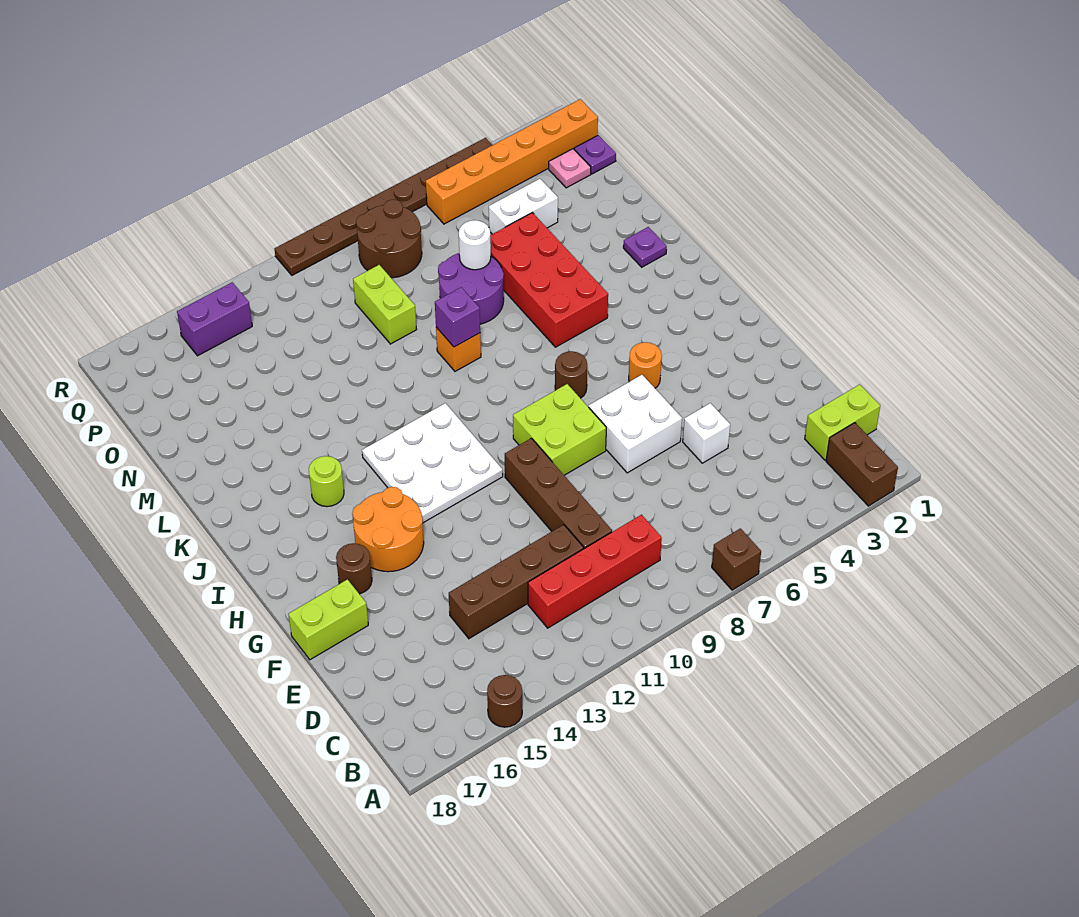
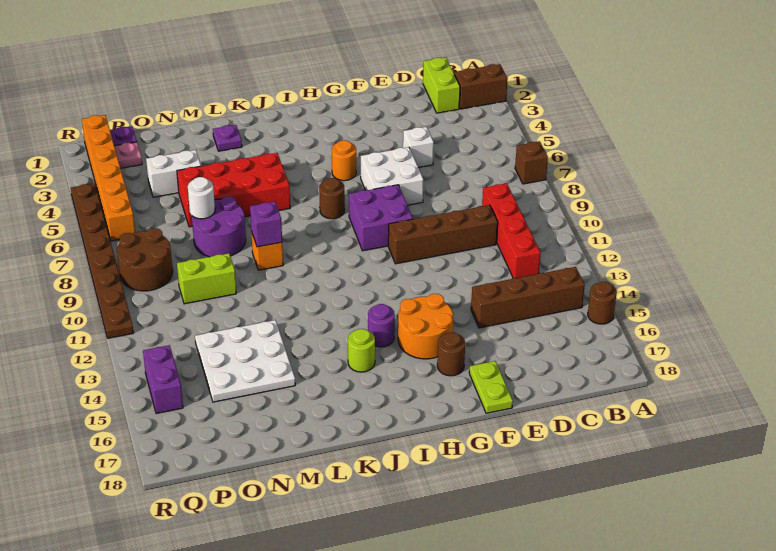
brown brick D11:D14 level 1 -> brown brick B14:E14 level 1
lime brick F17:F18 level 1 -> lime plate F17:F18 level 1
lime brick G8:H9 level 1 -> purple brick G8:H9 level 1
white plate H11:J13 level 1 -> white plate M13:O15 level 1
none -> purple round brick I14 level 1
white brick O4:O5 level 1 -> white brick N4:O4 level 1

